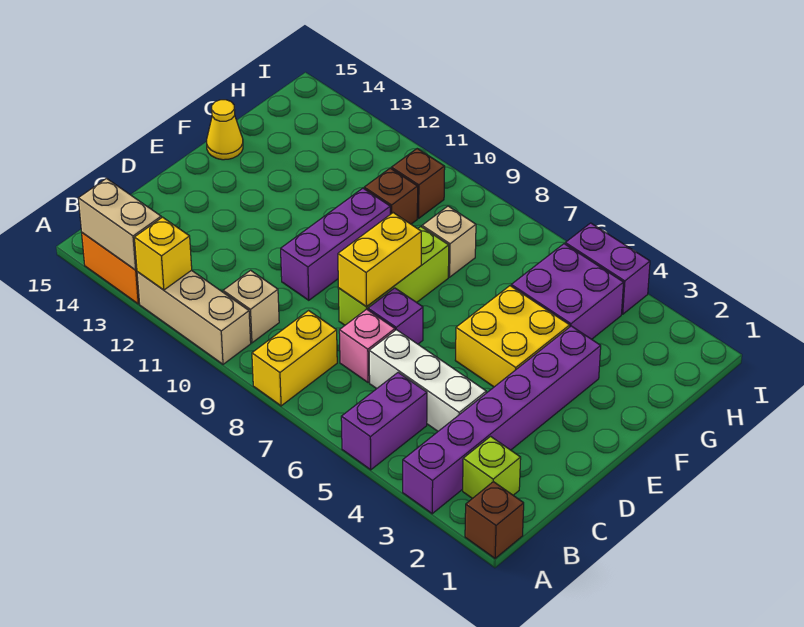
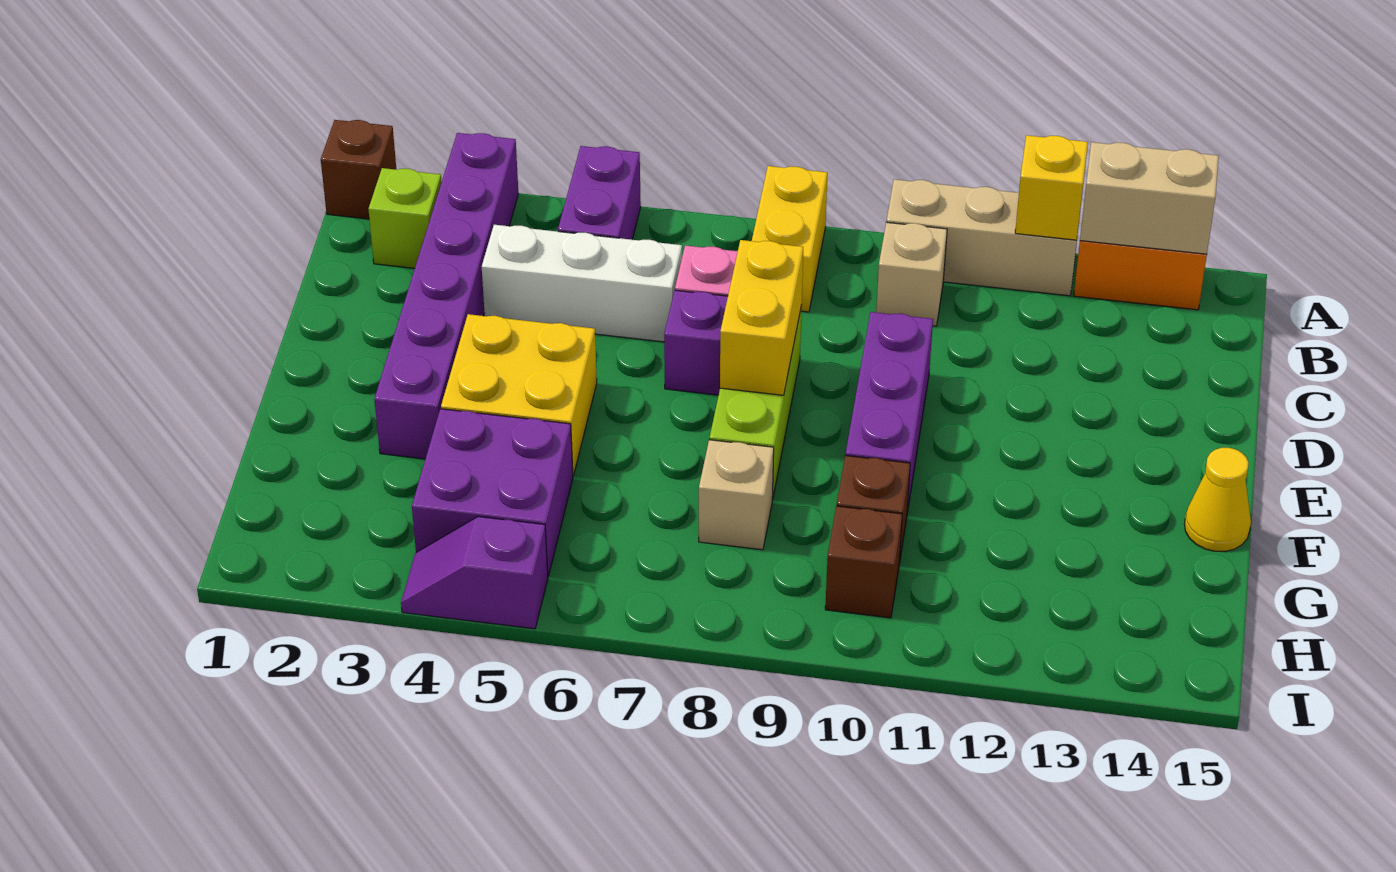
purple brick I4:I5 level 1 -> purple slope I4:I5 level 1 top 5

